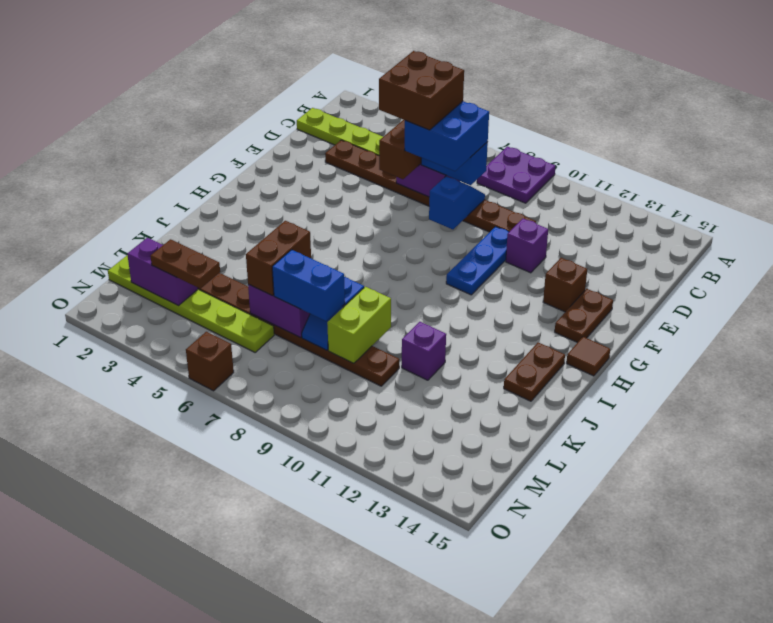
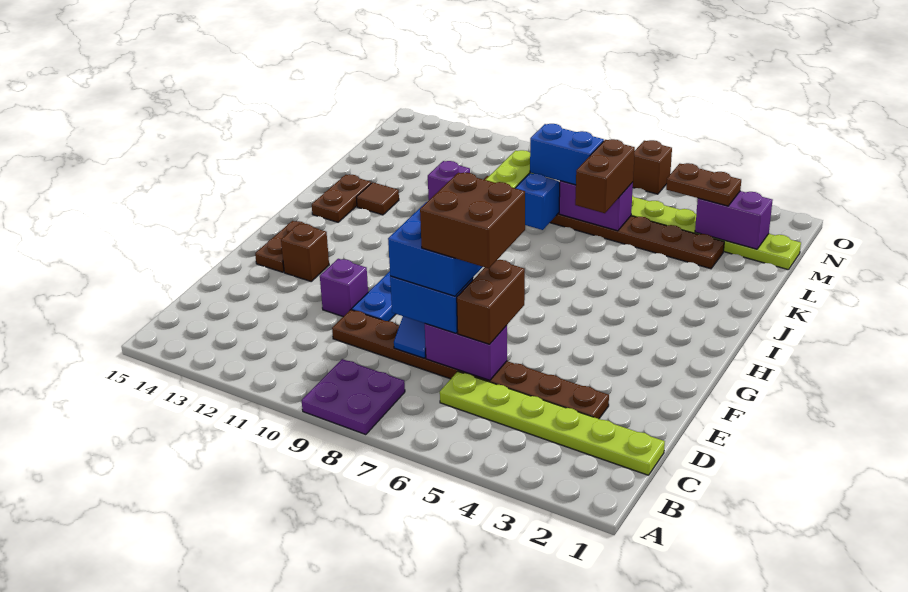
brown tile H15 level 1 -> brown tile J13 level 1

